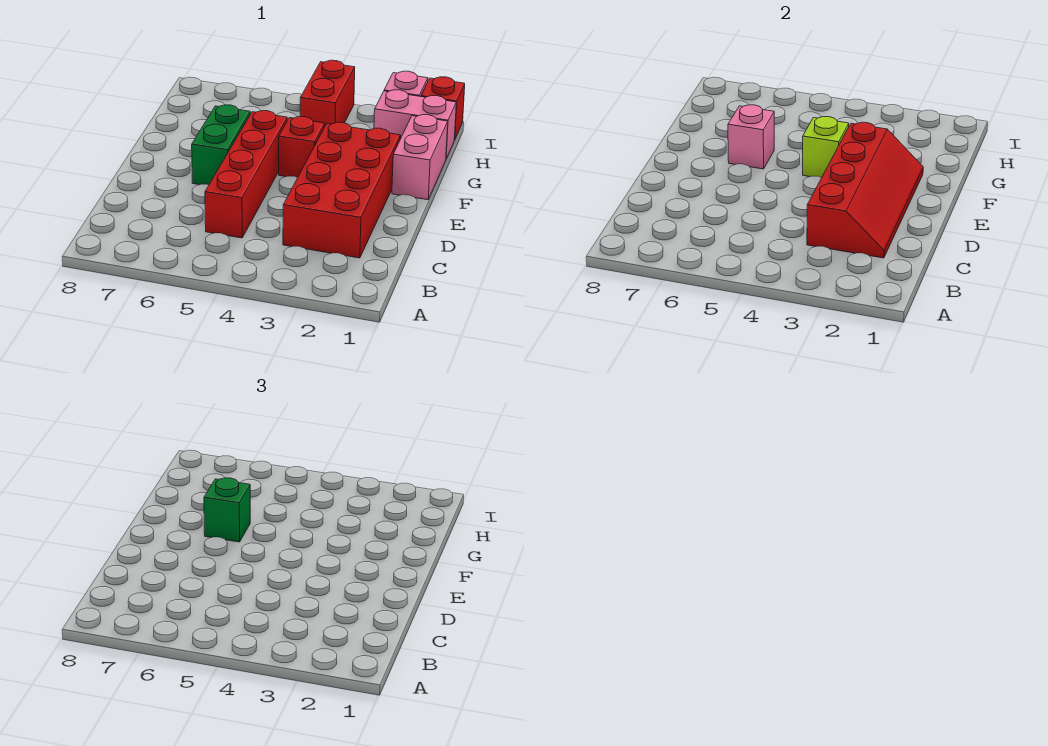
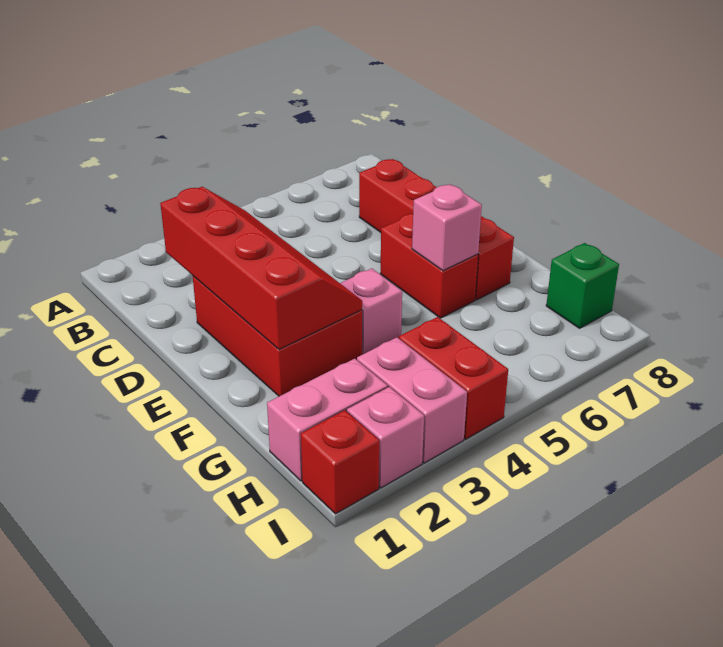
red brick C2:F3 level 1 -> red brick D2:F3 level 1
red slope C2:F3 level 2 top 3 -> red slope C2:F3 level 2 top 2
red brick C5:F5 level 1 -> red brick C7:F7 level 1
green brick E6:F6 level 1 -> red brick E6:F6 level 1
pink brick F1:G1 level 1 -> pink brick H3:I3 level 1
red brick F4 level 1 -> pink brick F4 level 1
lime brick F4 level 2 -> none
green brick F6 level 3 -> green brick H8 level 1

